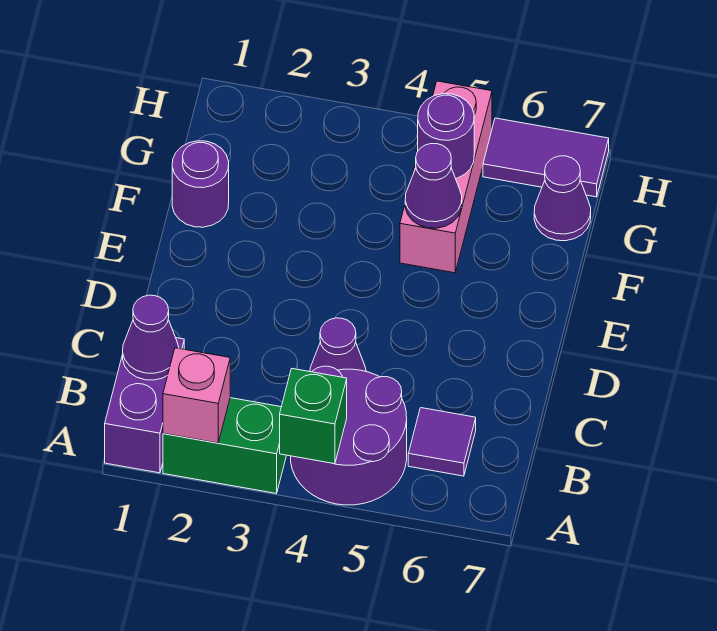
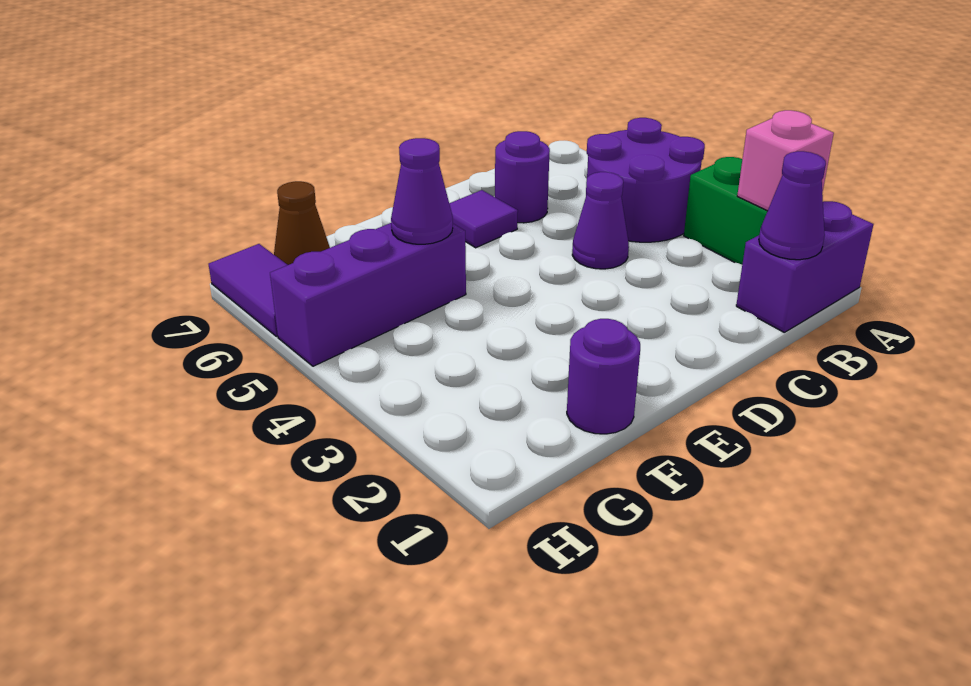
green brick A4 level 2 -> none
purple tile B6 level 1 -> purple tile D6 level 1
pink brick F5:H5 level 1 -> purple brick F5:H5 level 1
purple round brick G5 level 2 -> purple round brick C6 level 1
purple cone G7 level 1 -> brown cone G7 level 1

